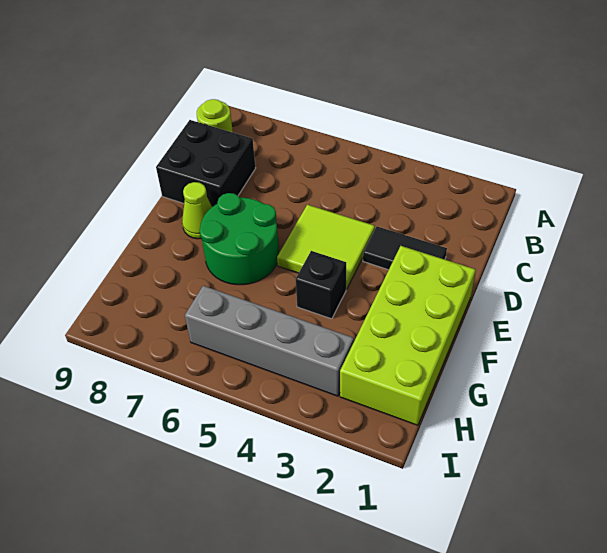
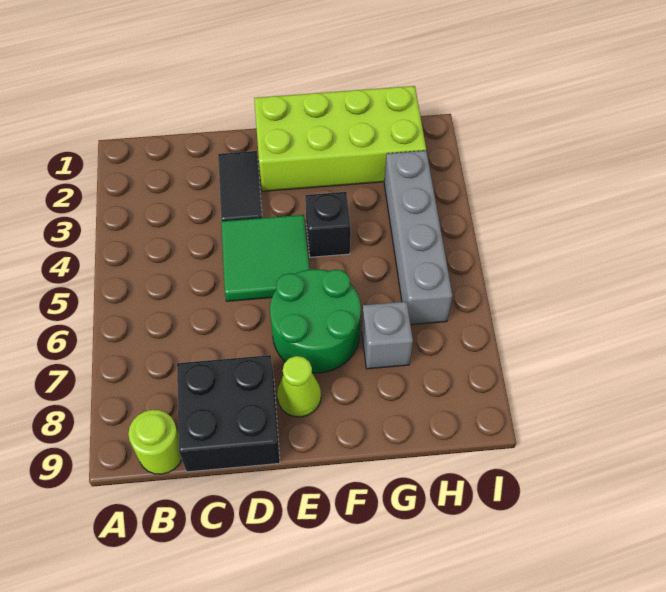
lime tile D4:E5 level 1 -> green tile D4:E5 level 1
none -> grey brick G7 level 1

